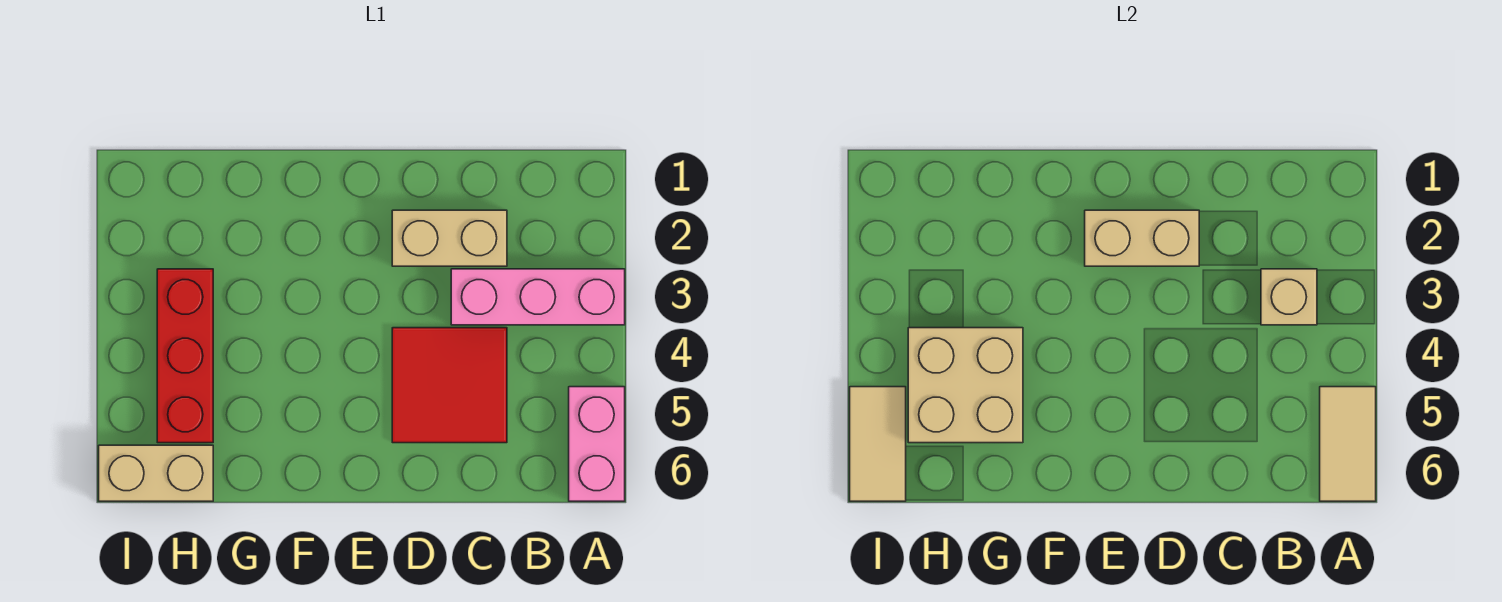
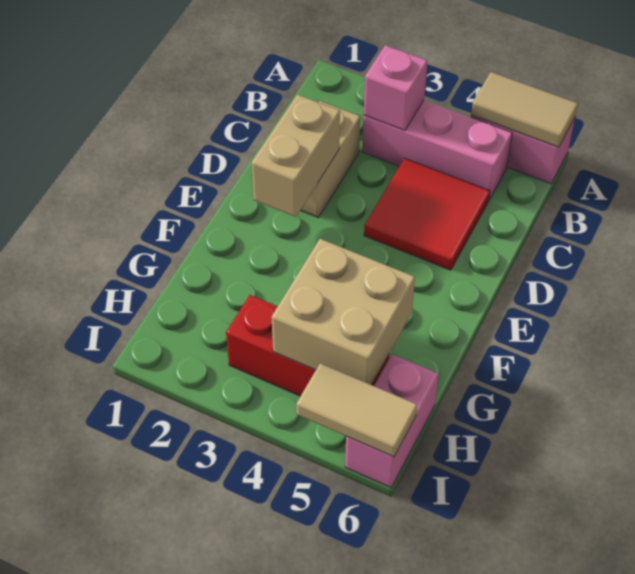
pink brick A3:C3 level 1 -> pink brick B3:B5 level 1
tan brick B3 level 2 -> pink brick B3 level 2
tan brick H6:I6 level 1 -> pink brick H6:I6 level 1

